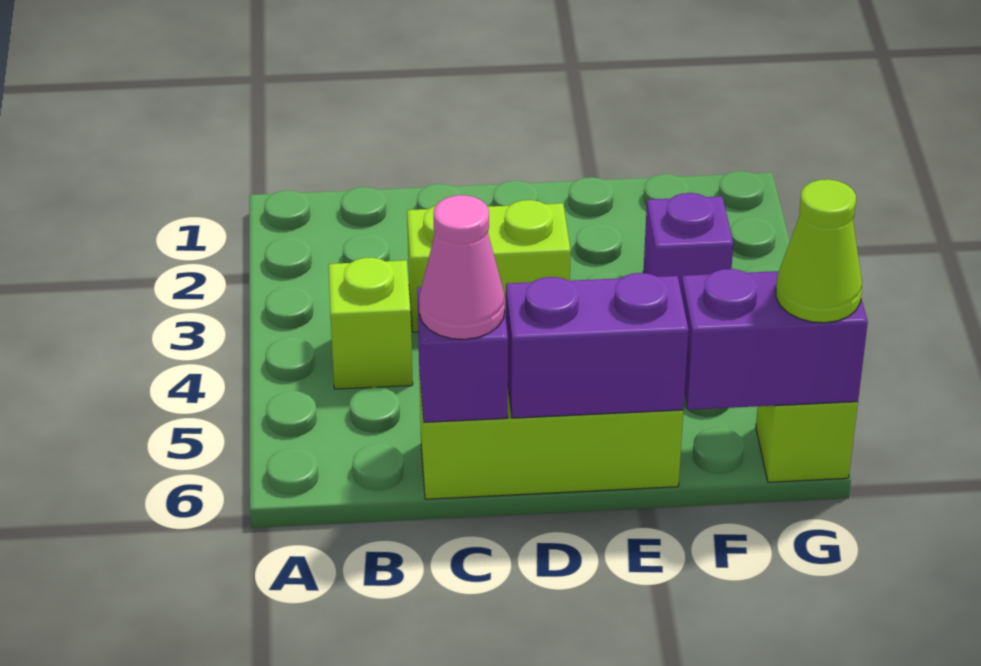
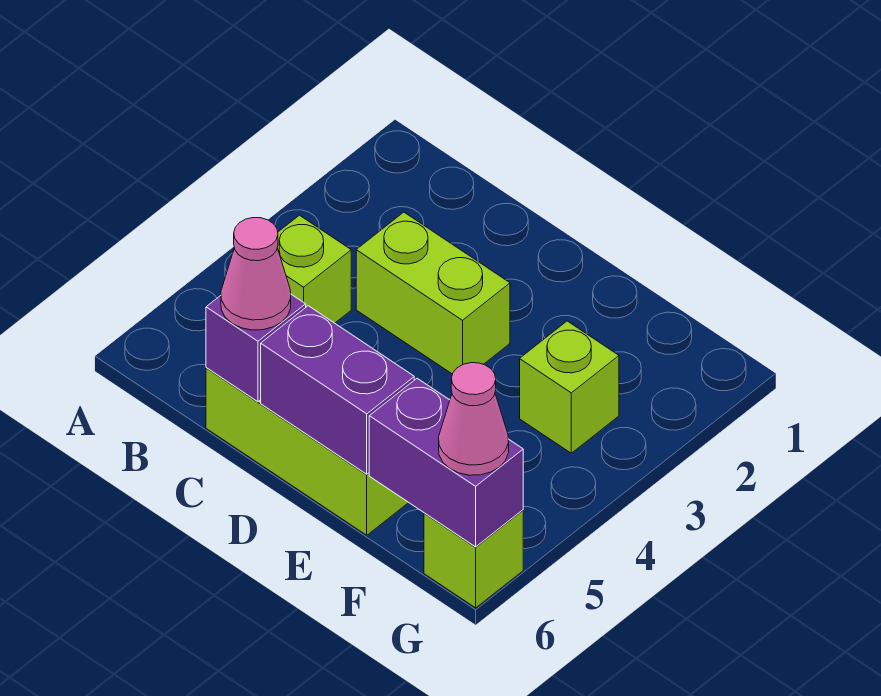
purple brick F3 level 1 -> lime brick F3 level 1
lime cone G6 level 3 -> pink cone G6 level 3

